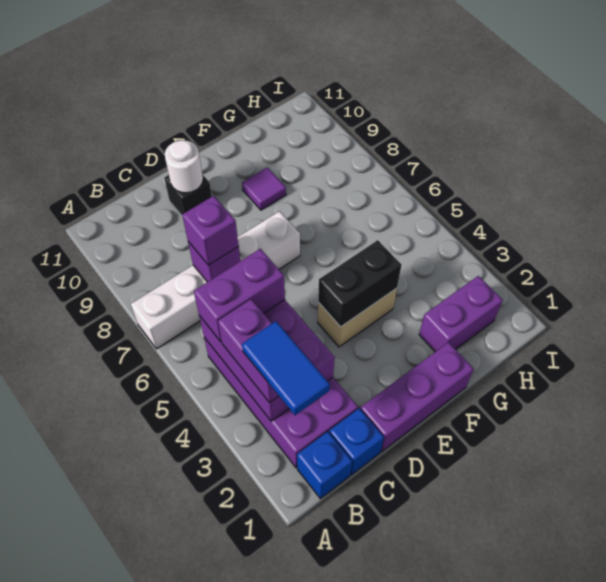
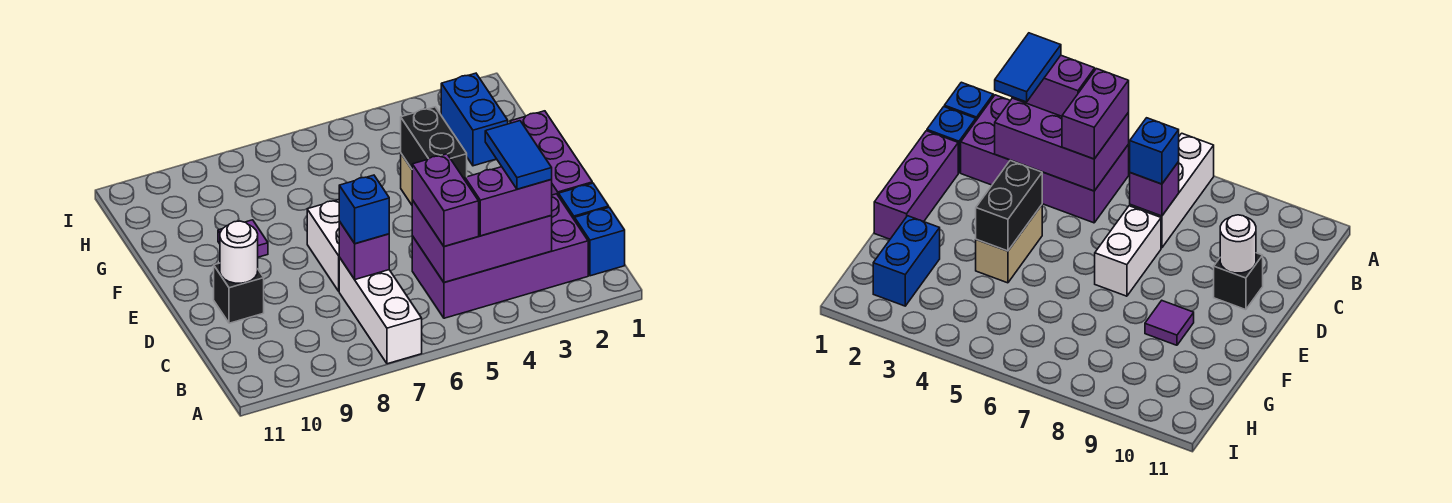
blue tile B2:B3 level 4 -> blue tile B3:C3 level 4
purple brick C7 level 3 -> blue brick C7 level 3
purple brick G2:H2 level 1 -> blue brick G2:H2 level 1

